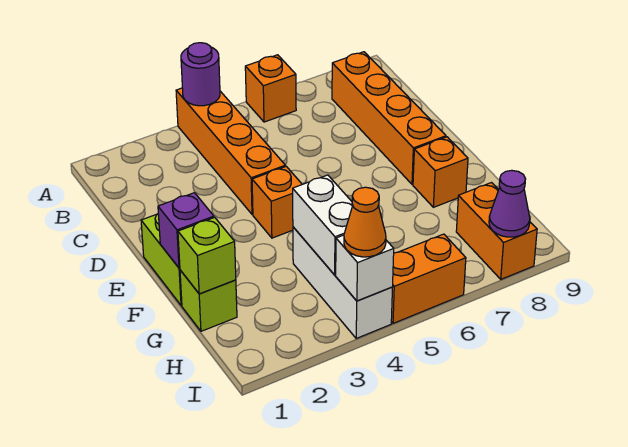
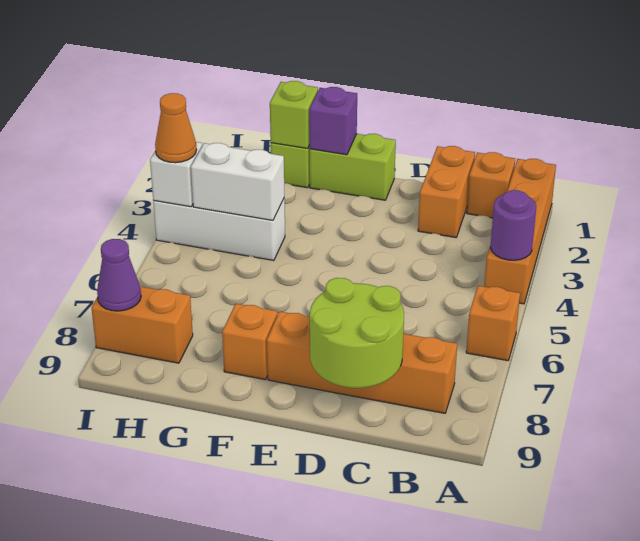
orange brick A4:D4 level 1 -> orange brick A1:A4 level 1
none -> lime round brick C8:D9 level 2
orange brick E4 level 1 -> orange brick B1 level 1
orange brick I5:I6 level 1 -> orange brick C1:C2 level 1

